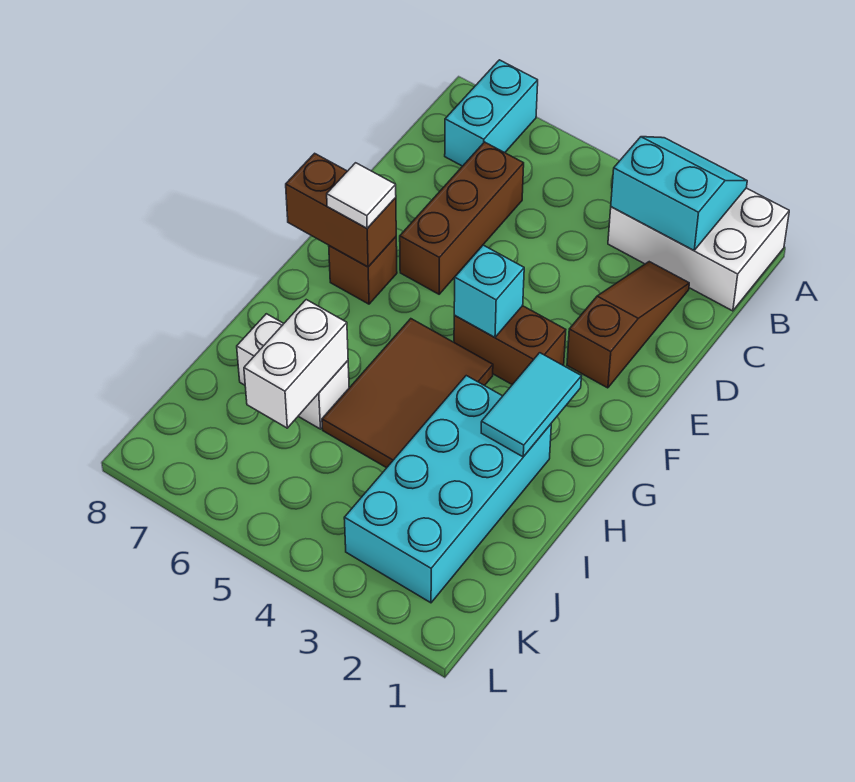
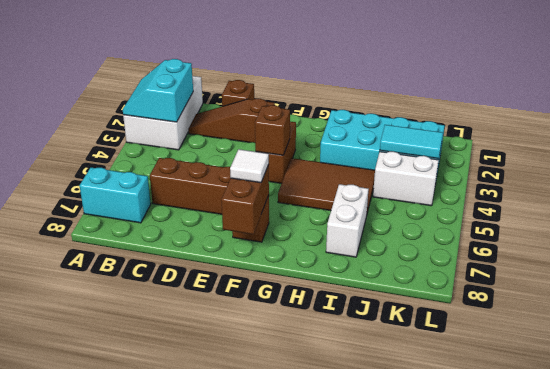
none -> brown brick D1 level 1
cyan brick F4 level 2 -> brown brick F4 level 2
cyan tile G2:H2 level 2 -> cyan tile J3:K3 level 2
white brick I6:J6 level 2 -> white brick J4:K4 level 1

